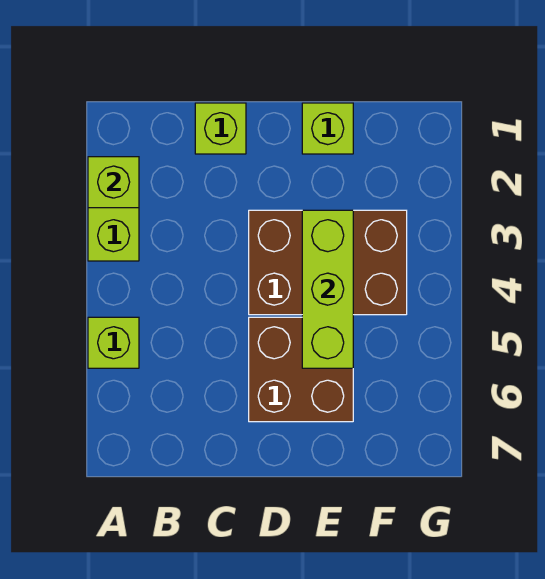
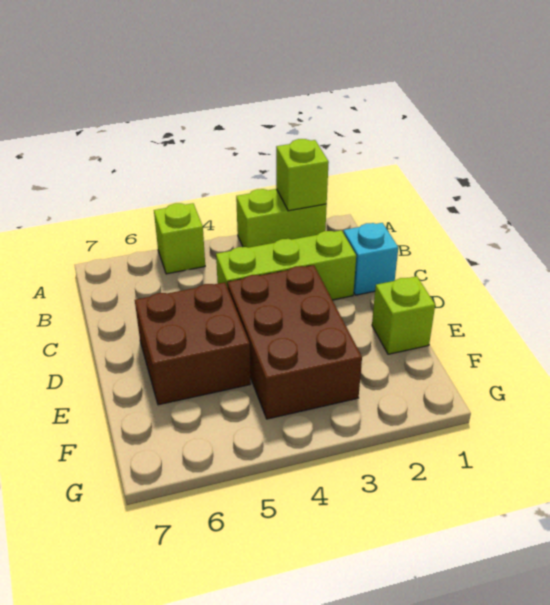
lime brick C1 level 1 -> cyan brick C1 level 1
lime brick E3:E5 level 2 -> lime brick C2:C4 level 1

